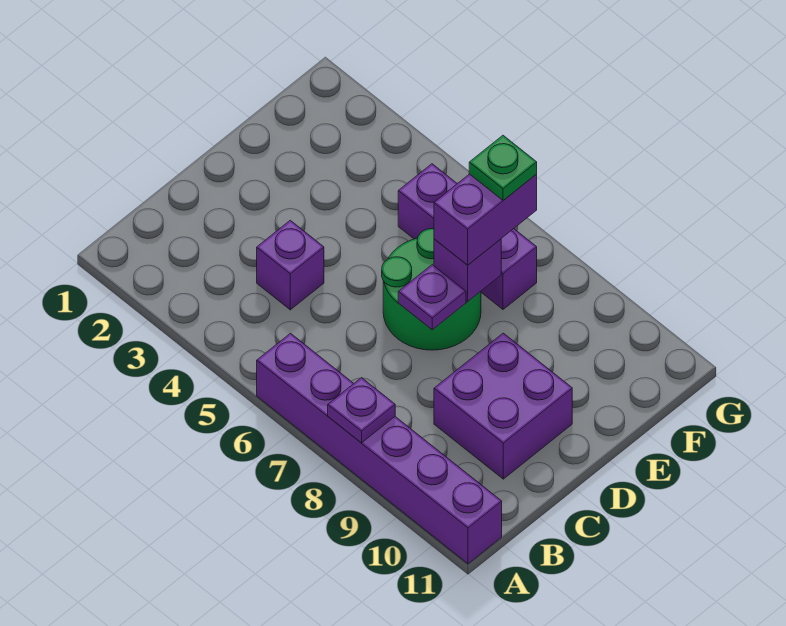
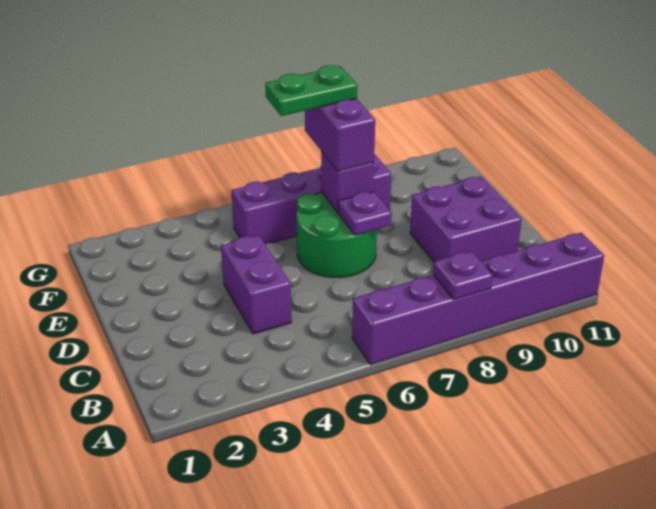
purple brick C4 level 1 -> purple brick C4:D4 level 1
purple brick F5:F7 level 1 -> purple brick F5:F8 level 1
green plate F7 level 4 -> green plate F6:F7 level 4

